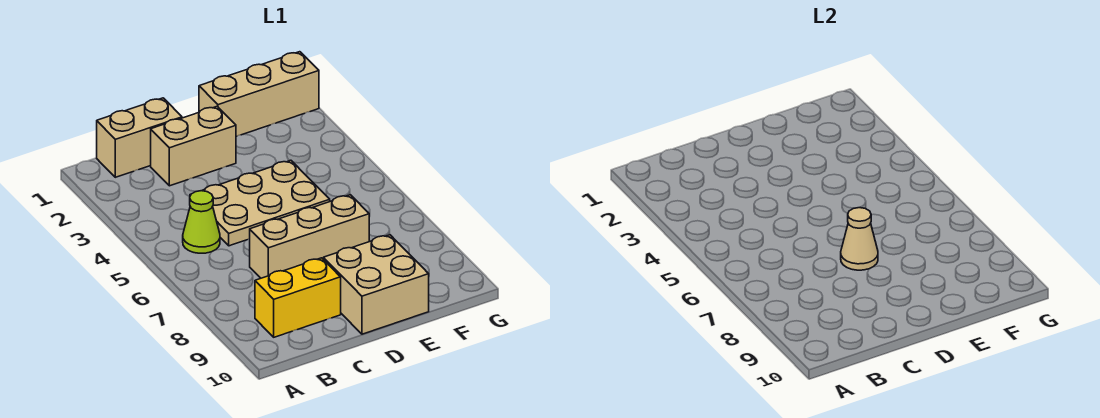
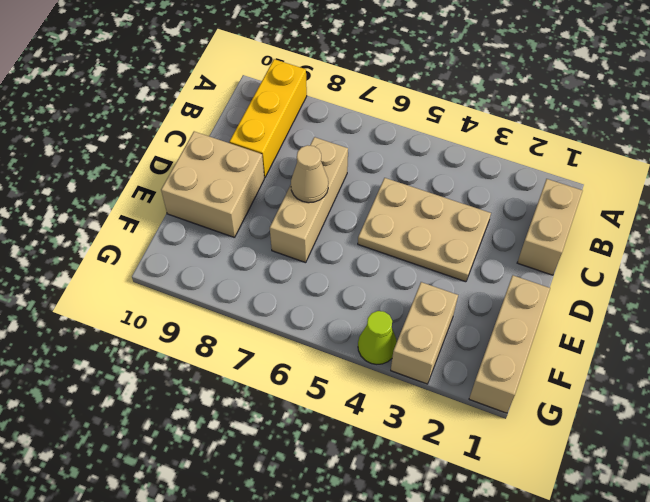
lime cone B5 level 1 -> lime cone G4 level 1
yellow brick B9:C9 level 1 -> yellow brick A9:C9 level 1
tan brick C2:D2 level 1 -> tan brick F3:G3 level 1
tan plate C4:E5 level 1 -> tan plate C3:D5 level 1

